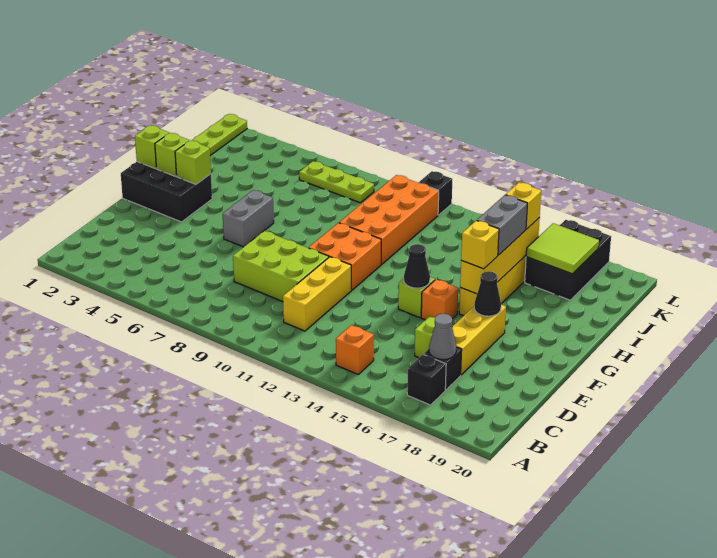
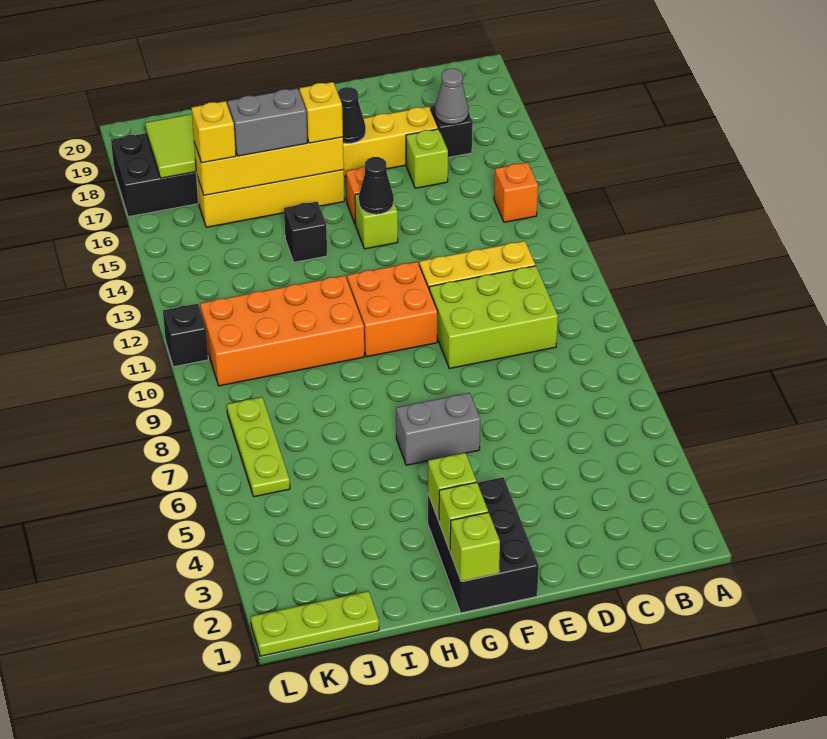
black brick B17 level 1 -> black brick H14 level 1
lime brick D8:E10 level 1 -> lime brick C9:E10 level 1

